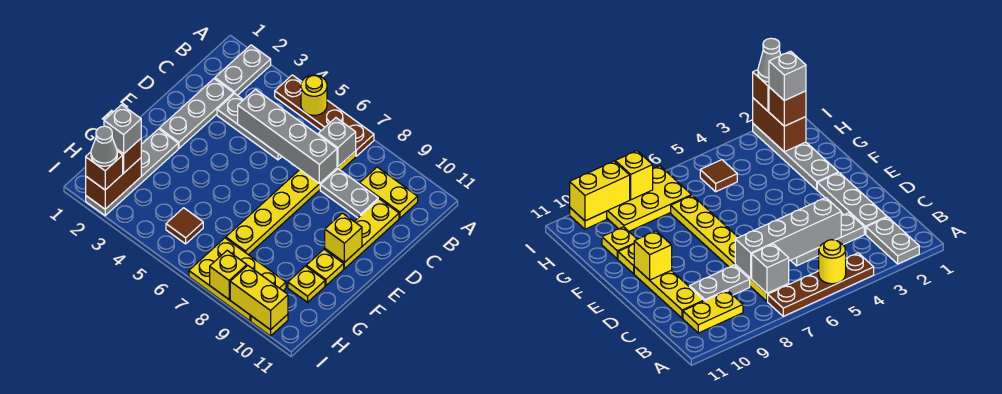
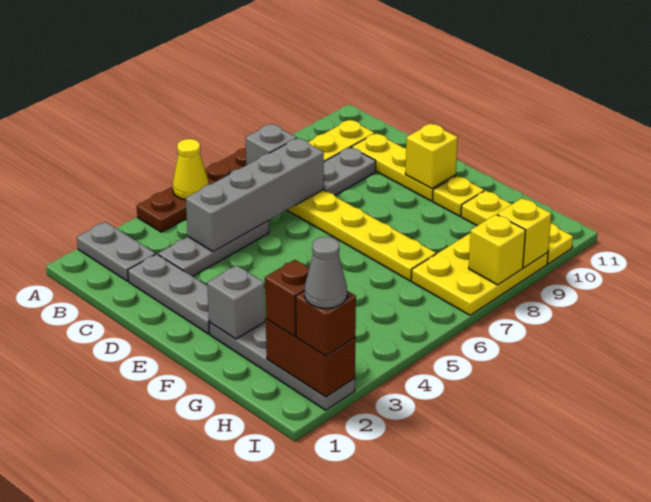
yellow round brick A5 level 2 -> yellow cone A5 level 2
grey brick H2 level 4 -> grey brick F2 level 2
brown tile H5 level 1 -> none
yellow brick I9:I10 level 2 -> yellow brick I9 level 2

